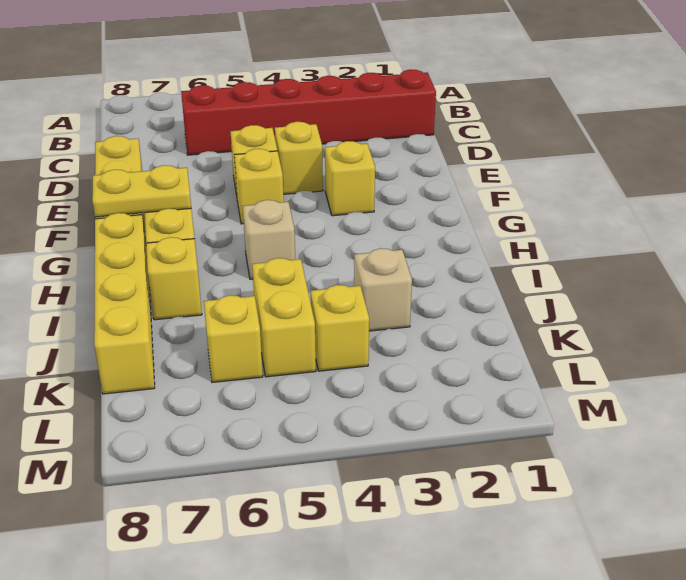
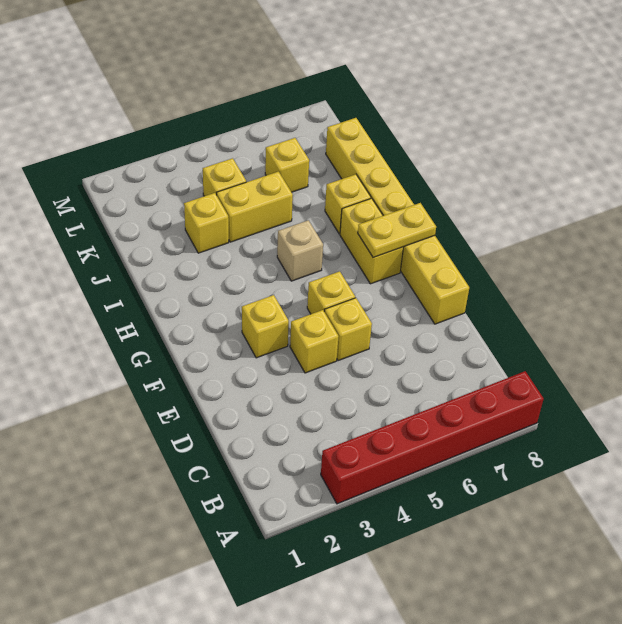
red brick C1:C6 level 1 -> red brick A3:A8 level 1
tan brick J3 level 1 -> yellow brick J3 level 1
yellow brick J5:K5 level 1 -> yellow brick J4:J5 level 1

